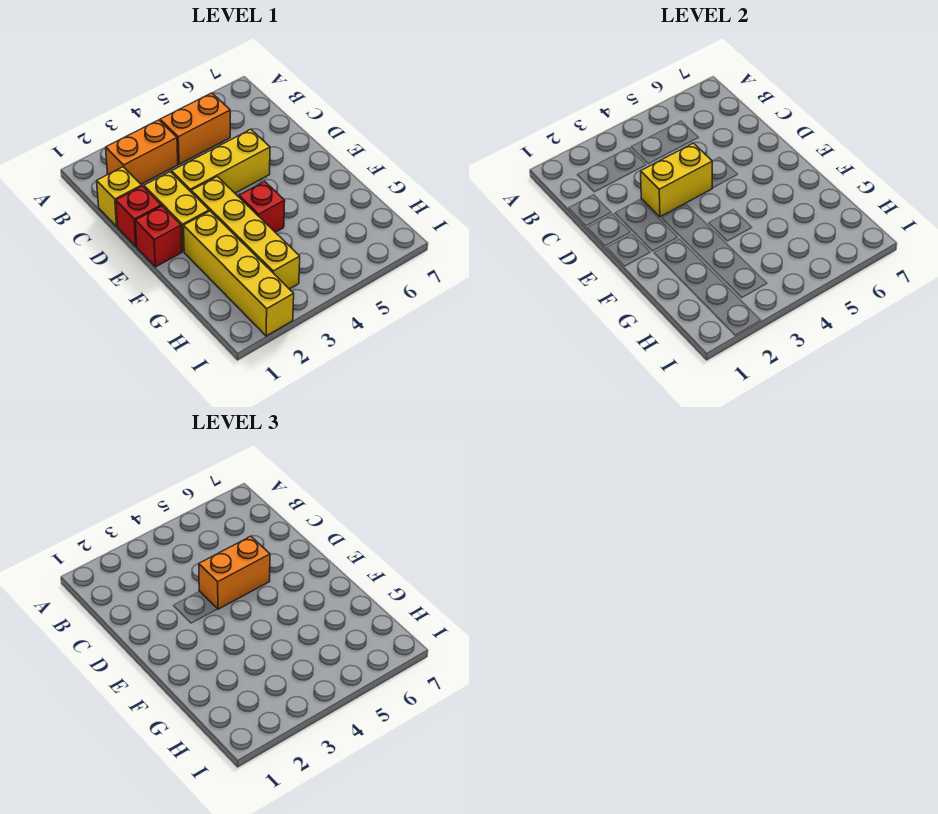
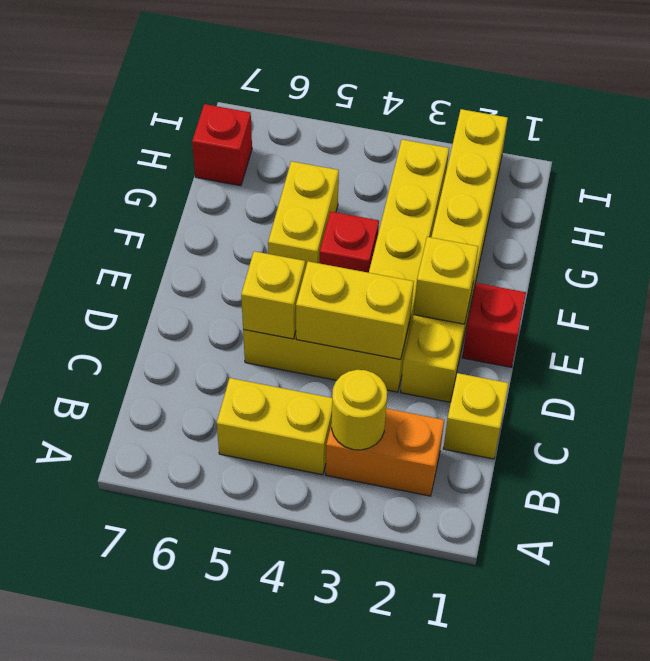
none -> yellow round brick B3 level 2
orange brick B4:B5 level 1 -> yellow brick B4:B5 level 1
red brick D1 level 1 -> red brick H7 level 1
orange brick D4:D5 level 3 -> none
none -> yellow brick D5 level 2
none -> yellow brick E2 level 2
none -> yellow brick F5:G5 level 1

